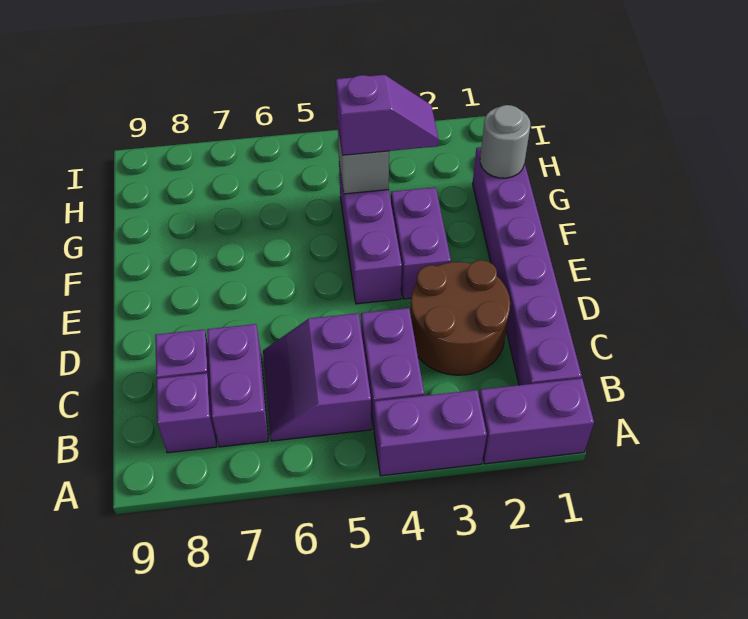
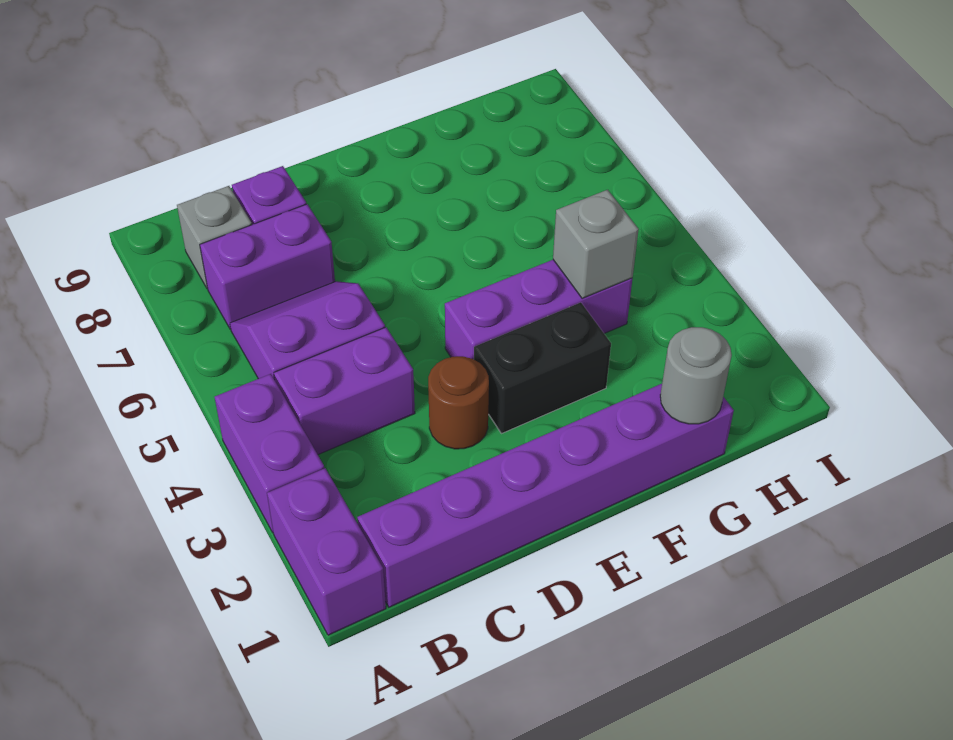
purple brick B8 level 1 -> grey brick B8 level 1
brown round brick C2:D3 level 1 -> brown round brick D3 level 1
purple brick E3:F3 level 1 -> black brick E3:F3 level 1
purple slope G3:G4 level 3 top 4 -> none

